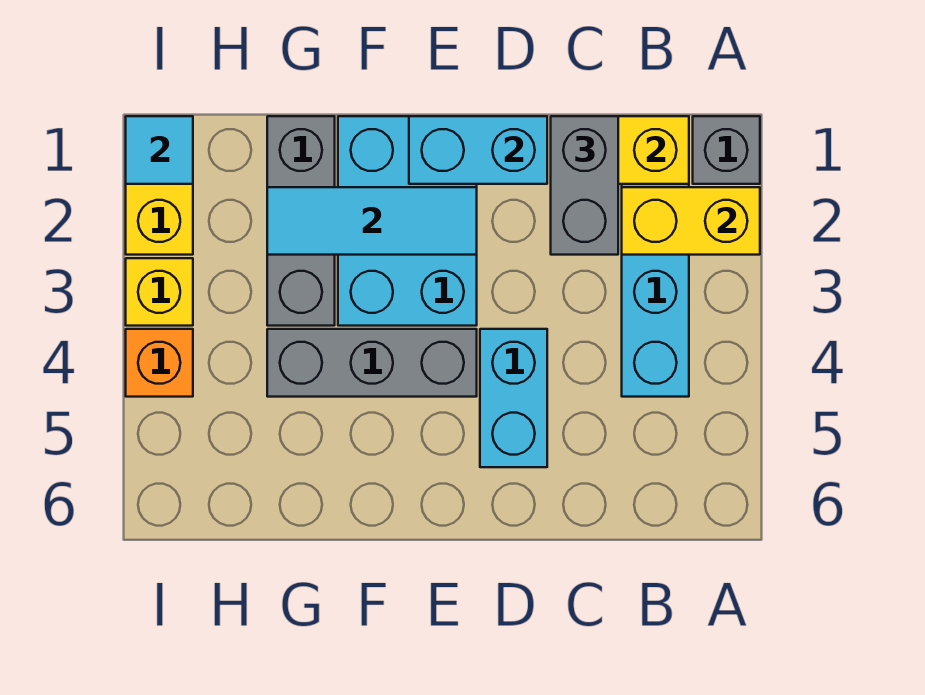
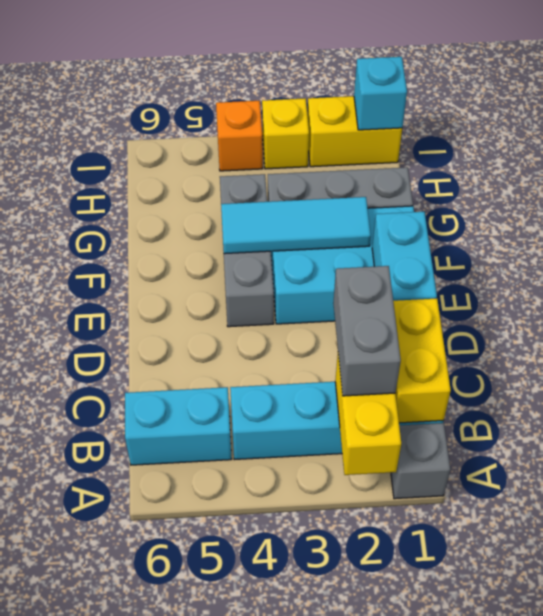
grey brick C1:C2 level 3 -> grey brick B2:C2 level 3
cyan brick D4:D5 level 1 -> cyan brick B5:B6 level 1
cyan tile E2:G2 level 2 -> cyan tile F2:F4 level 2
cyan tile I1 level 2 -> cyan brick I1 level 2

